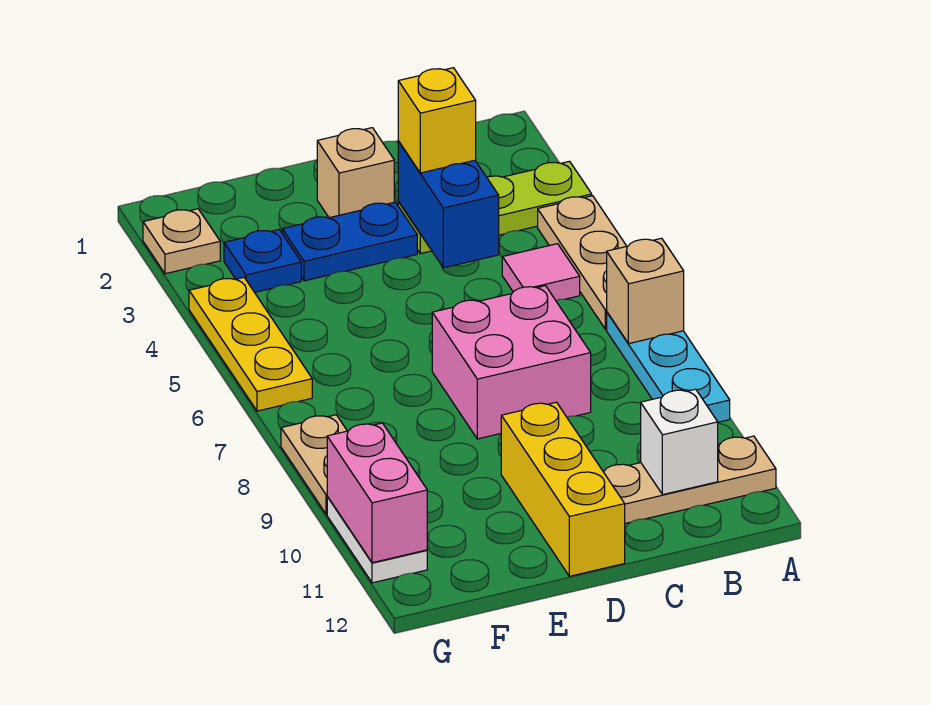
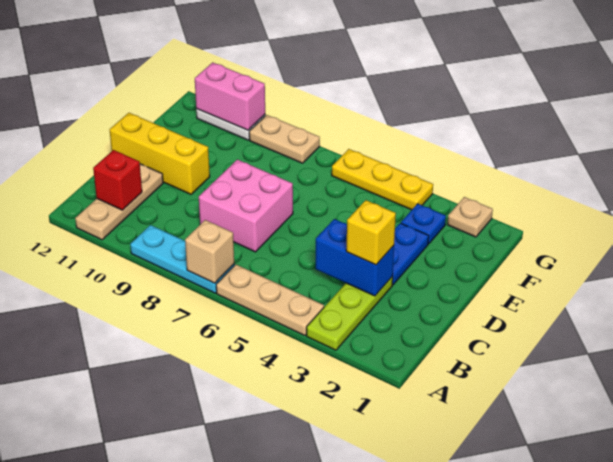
pink tile B5 level 1 -> none
white brick B11 level 2 -> red brick B11 level 2
tan brick D2 level 1 -> none

